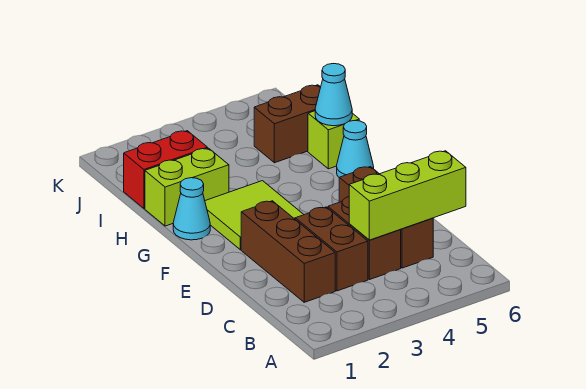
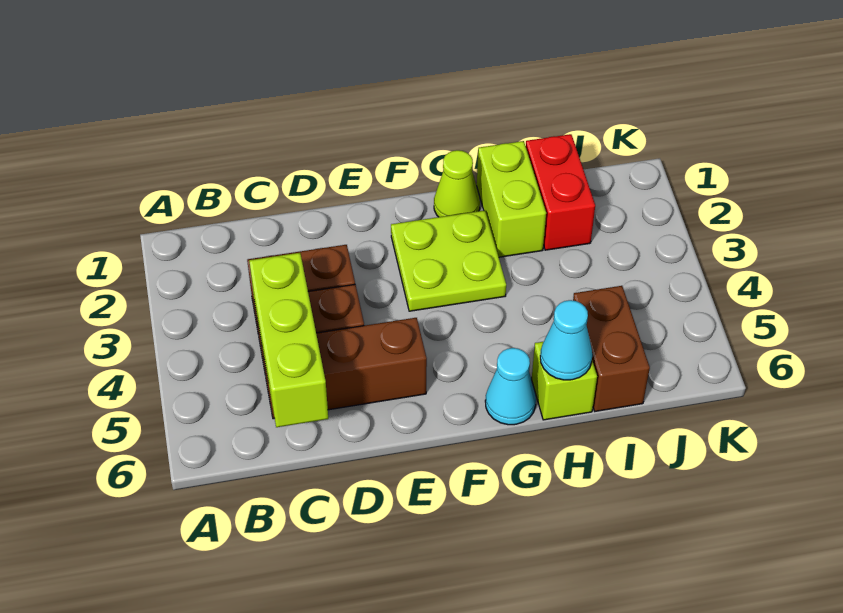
brown brick C2:E2 level 1 -> none
lime tile F2:G3 level 1 -> lime plate F2:G3 level 1
cyan cone G1 level 1 -> lime cone G1 level 1

